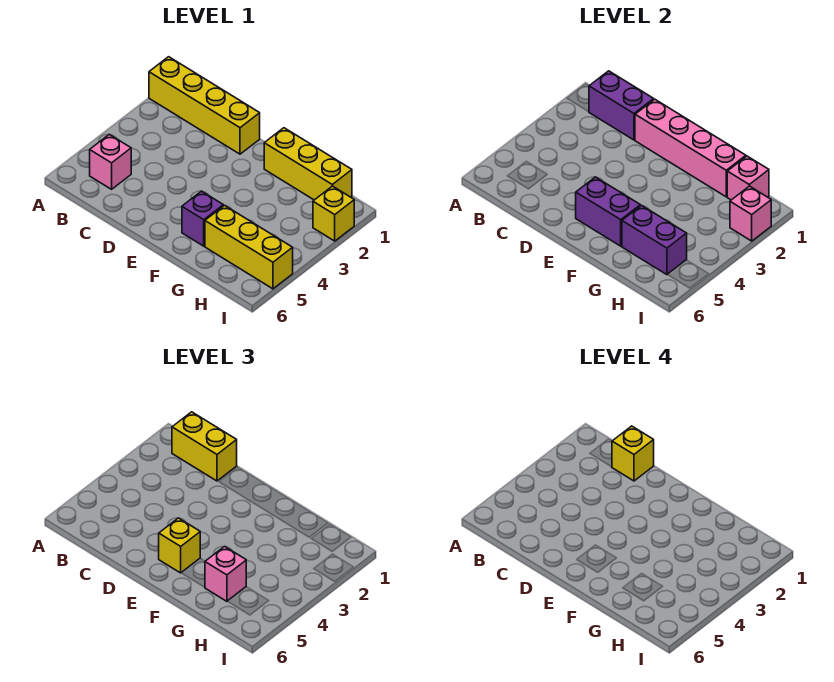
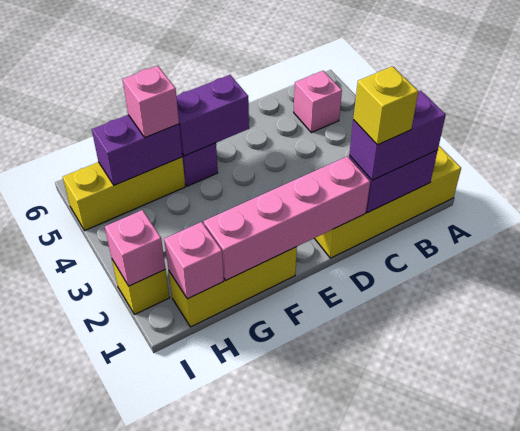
yellow brick B1:C1 level 3 -> purple brick B1:C1 level 3
yellow brick E5 level 3 -> none

